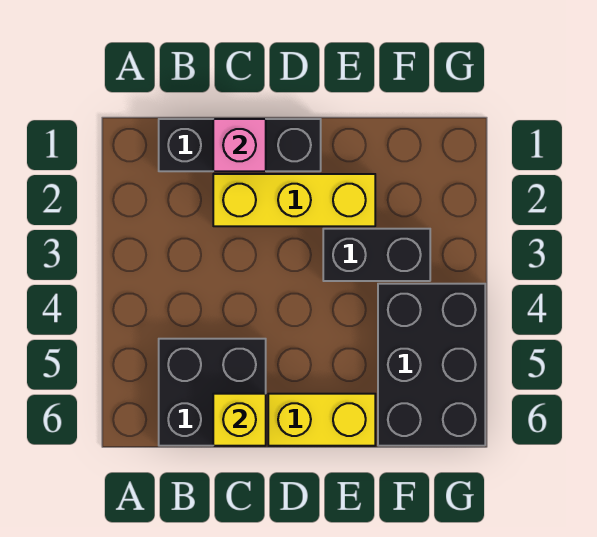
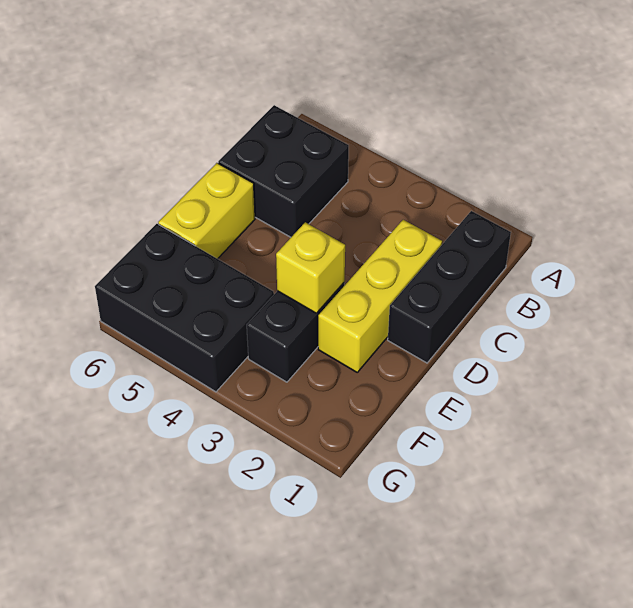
pink brick C1 level 2 -> none
yellow brick C6 level 2 -> yellow brick E3 level 2

